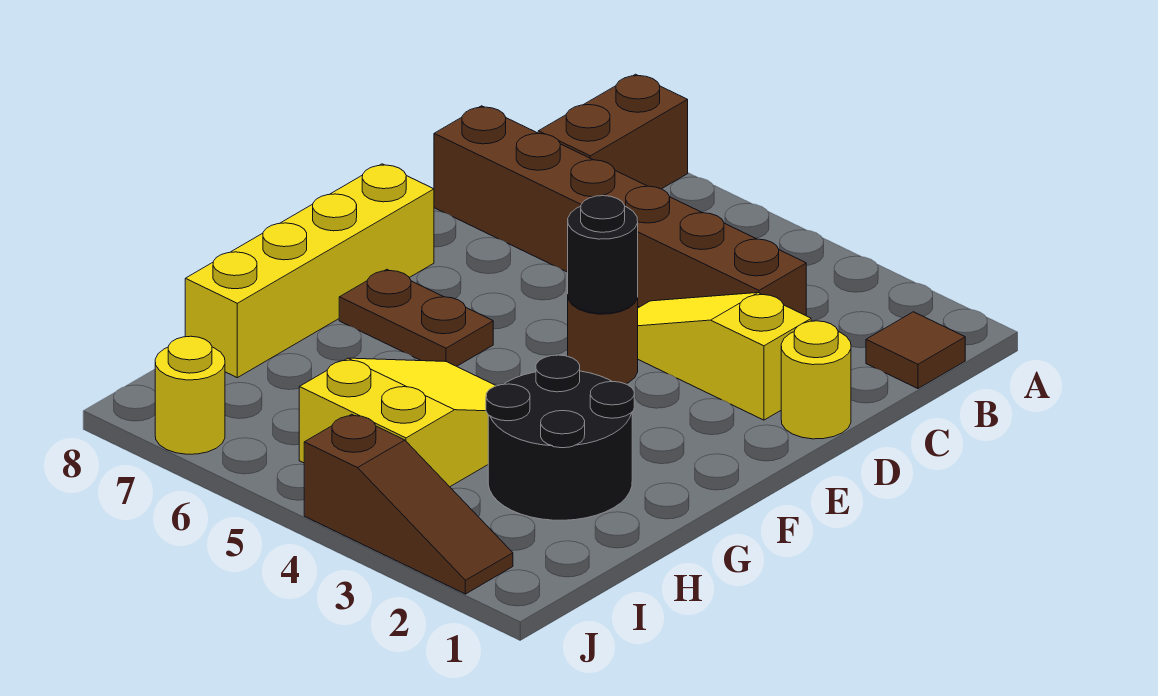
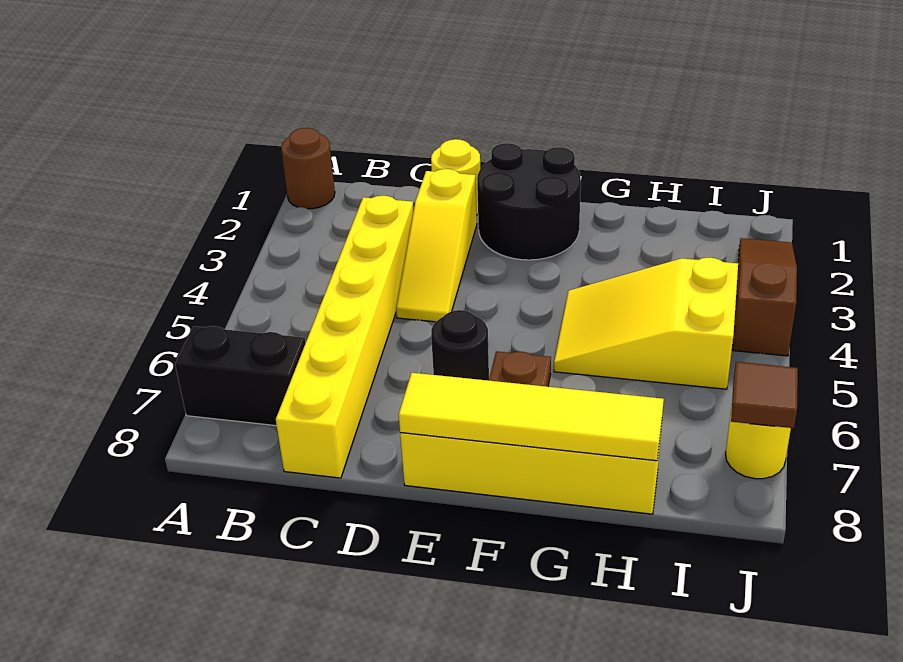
brown brick A7:B7 level 1 -> black brick A7:B7 level 1
brown tile B1 level 1 -> brown tile J7 level 2
brown brick C3:C8 level 1 -> yellow brick C3:C8 level 1
brown round brick E4 level 1 -> brown round brick A1 level 1
black round brick E4 level 2 -> black round brick E6 level 1
none -> yellow tile E8:H8 level 2
black round brick G2:H3 level 1 -> black round brick E1:F2 level 1

